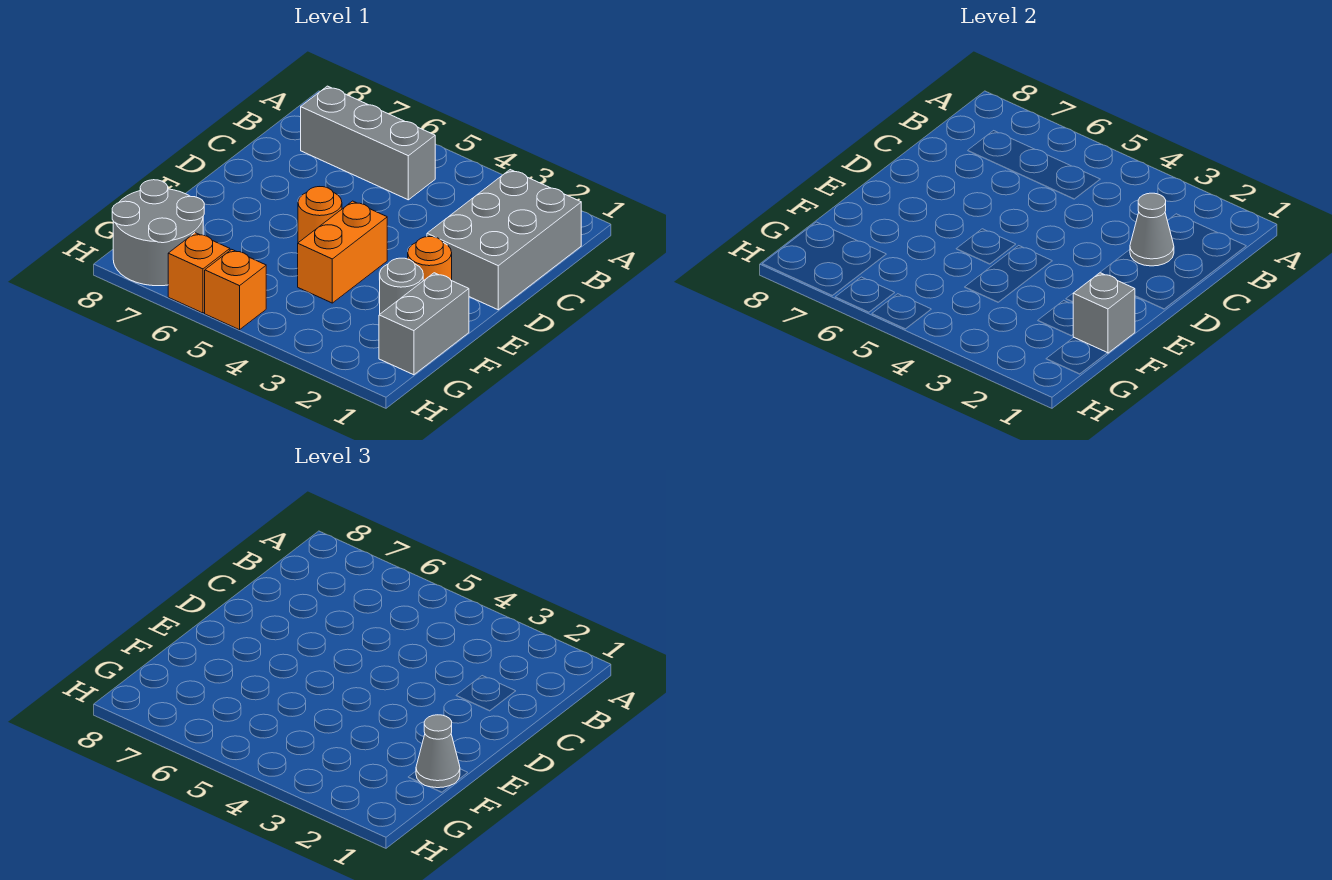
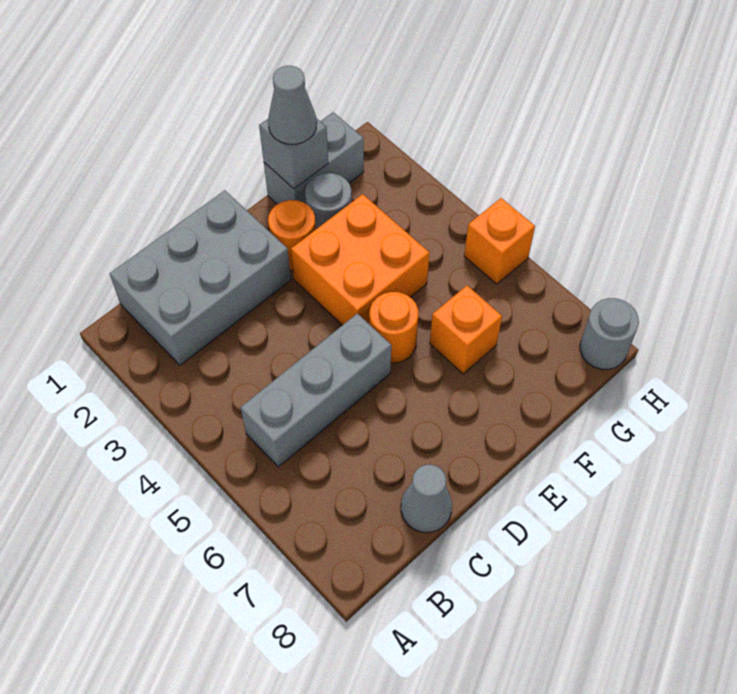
grey brick B5:B7 level 1 -> grey brick B5:D5 level 1
grey cone C2 level 2 -> grey cone C8 level 1
orange brick E4:F4 level 1 -> orange brick E3:F4 level 1
grey round brick G7:H8 level 1 -> grey round brick H8 level 1
orange brick H6 level 1 -> orange brick F6 level 1

